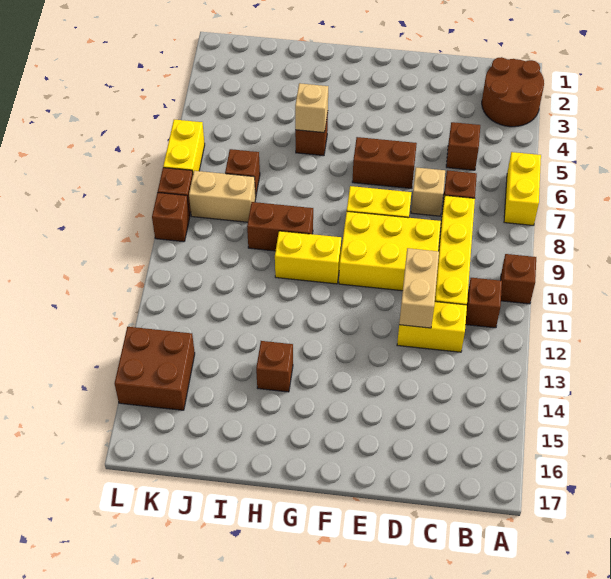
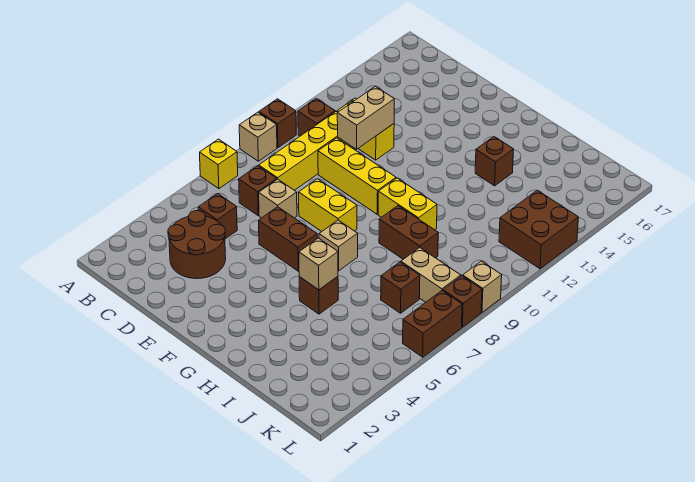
brown round brick A2:B3 level 1 -> brown round brick C3:D4 level 1
yellow brick A6:A7 level 1 -> yellow brick A7 level 1
none -> tan brick A9 level 1
yellow brick D9:F10 level 1 -> yellow brick D10:F10 level 1
none -> tan brick G7 level 1
brown brick K14:L15 level 1 -> brown brick K12:L13 level 1
yellow brick L6:L7 level 1 -> brown brick L6:L7 level 1
brown brick L9 level 1 -> tan brick L9 level 1

